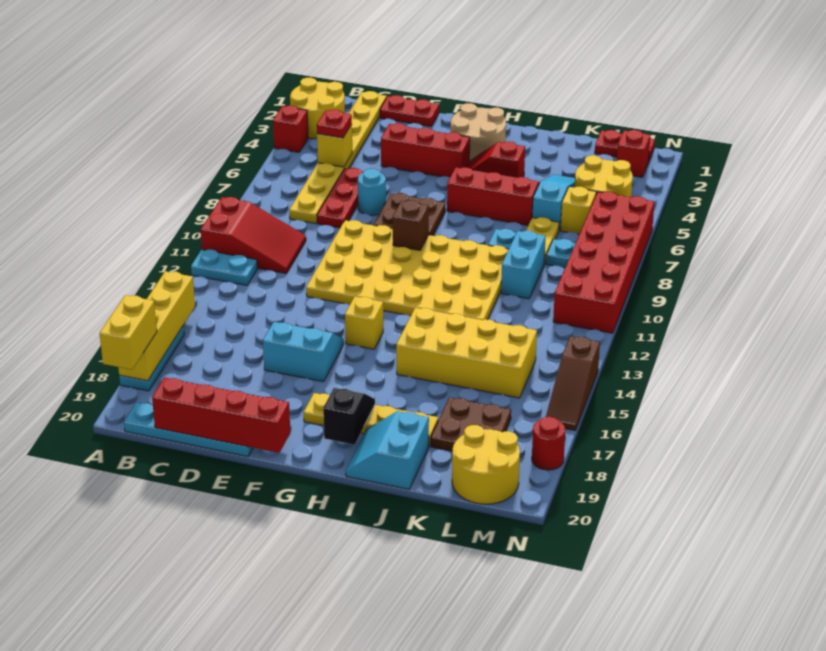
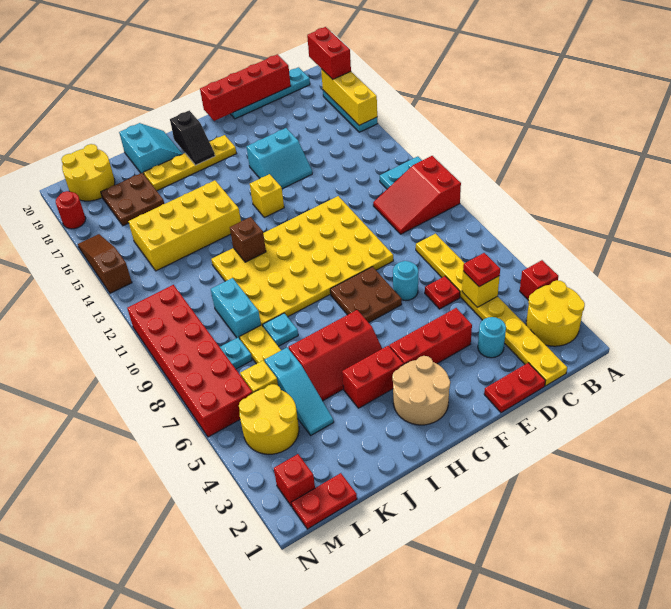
yellow brick A15:A18 level 2 -> yellow brick A16:A18 level 2
yellow brick A18:A19 level 3 -> red brick A18:A19 level 3
none -> cyan round brick D3 level 1
red plate D6:D8 level 1 -> red plate D6 level 1
brown brick G9 level 2 -> brown brick I12 level 2
red slope H4:I4 level 1 top I -> red brick H4:I4 level 1

